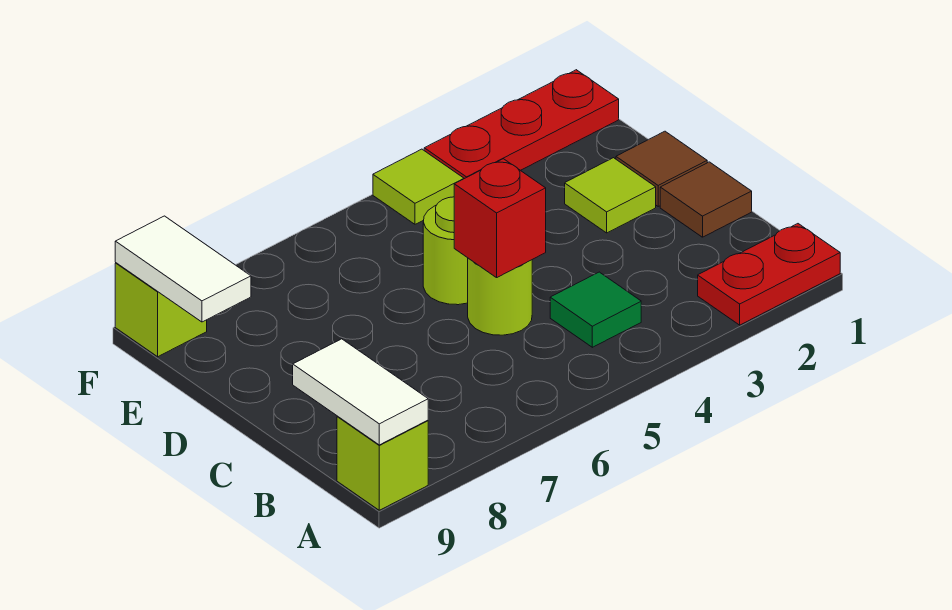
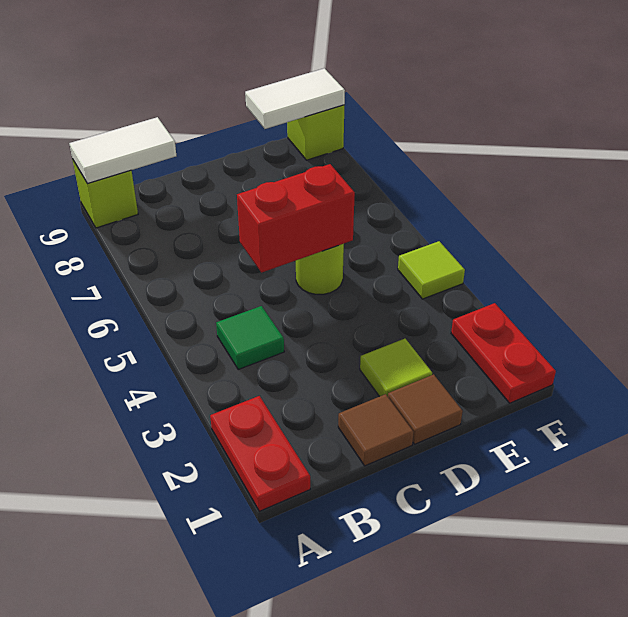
lime round brick C5 level 1 -> none
red brick C5 level 2 -> red brick C5:D5 level 2
red plate F1:F3 level 1 -> red plate F1:F2 level 1

